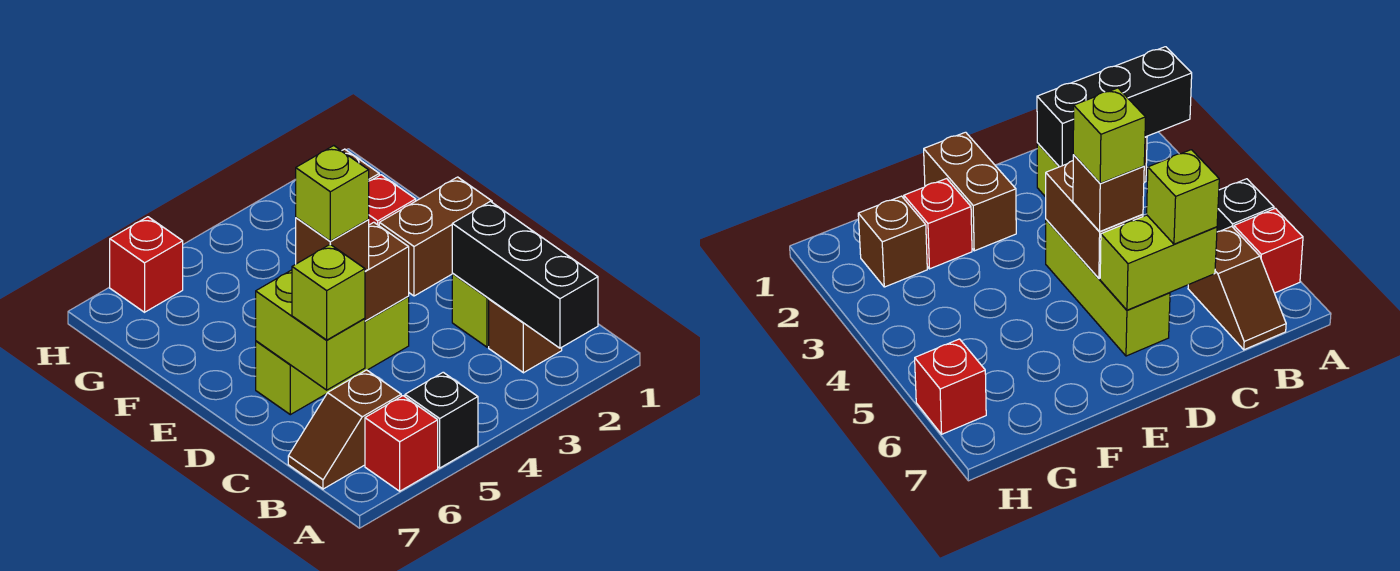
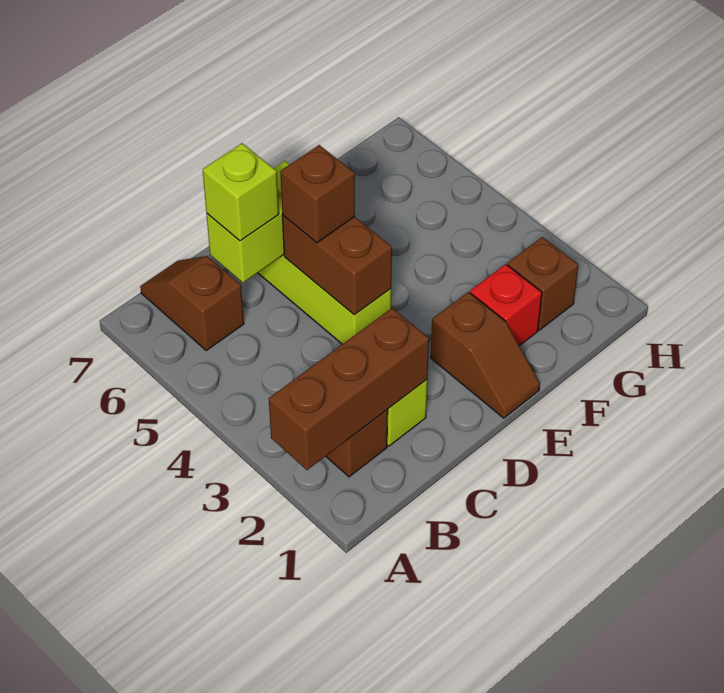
black brick A2:C2 level 2 -> brown brick A2:C2 level 2
black brick A5 level 1 -> none
red brick A6 level 1 -> none
lime brick D5 level 4 -> none
brown brick E1:E2 level 1 -> brown slope E1:E2 level 1 top 2
red brick H6 level 1 -> none

